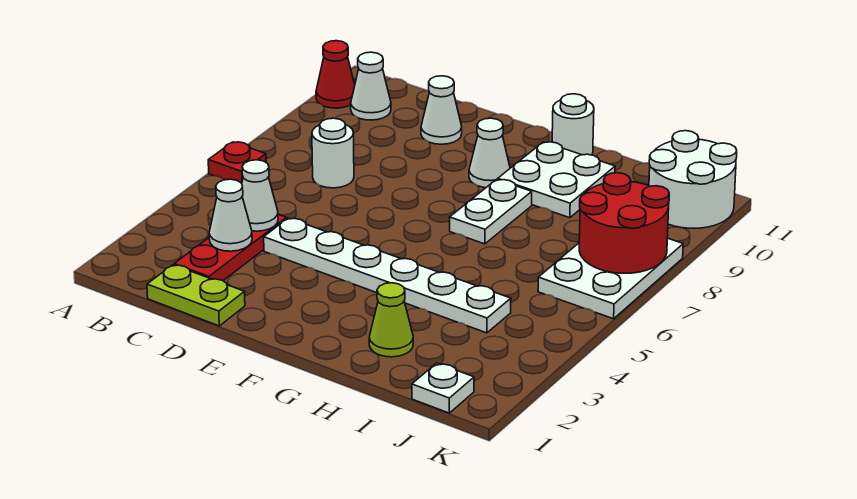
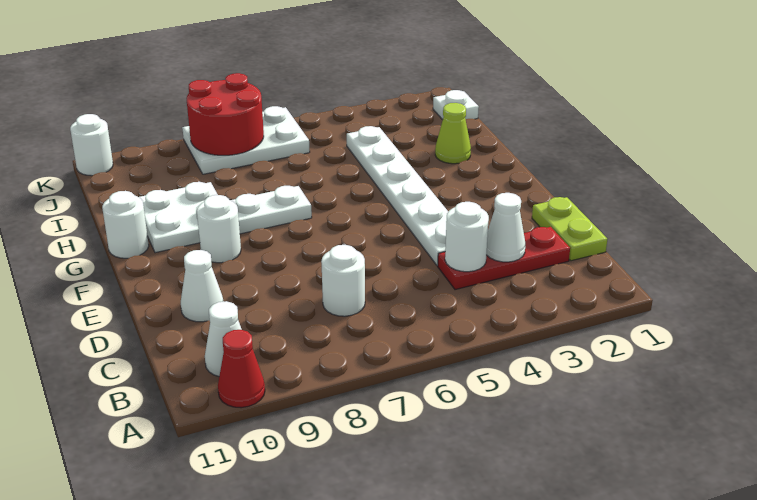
red plate A6 level 1 -> none
white cone C4 level 2 -> white round brick C4 level 2
white cone F9 level 1 -> white round brick F9 level 1
white round brick J10:K11 level 1 -> white round brick K11 level 1

